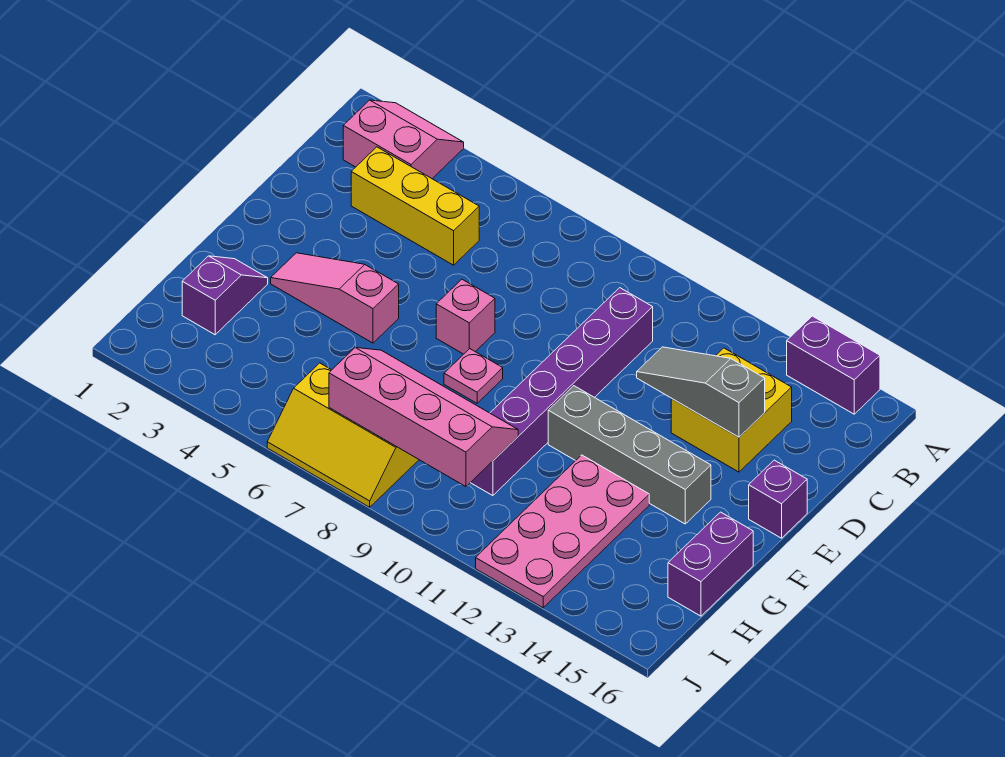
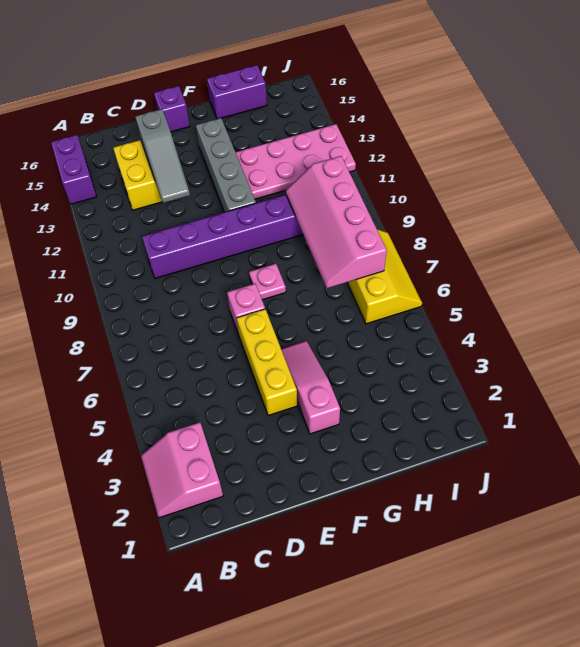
yellow brick C3:C5 level 1 -> yellow brick E4:E6 level 1
pink slope F3:F5 level 1 top 5 -> pink slope F3:F5 level 1 top 3
purple slope G2:H2 level 1 top H -> none

